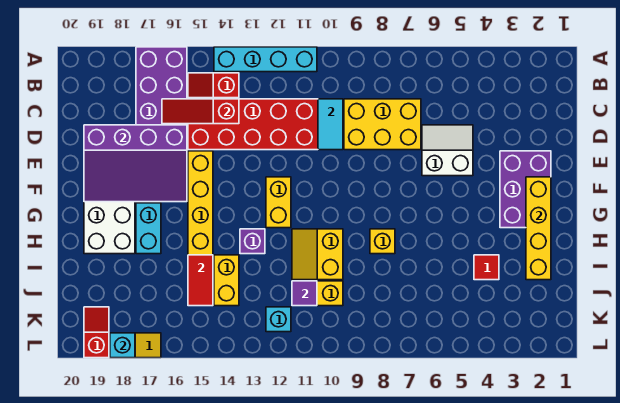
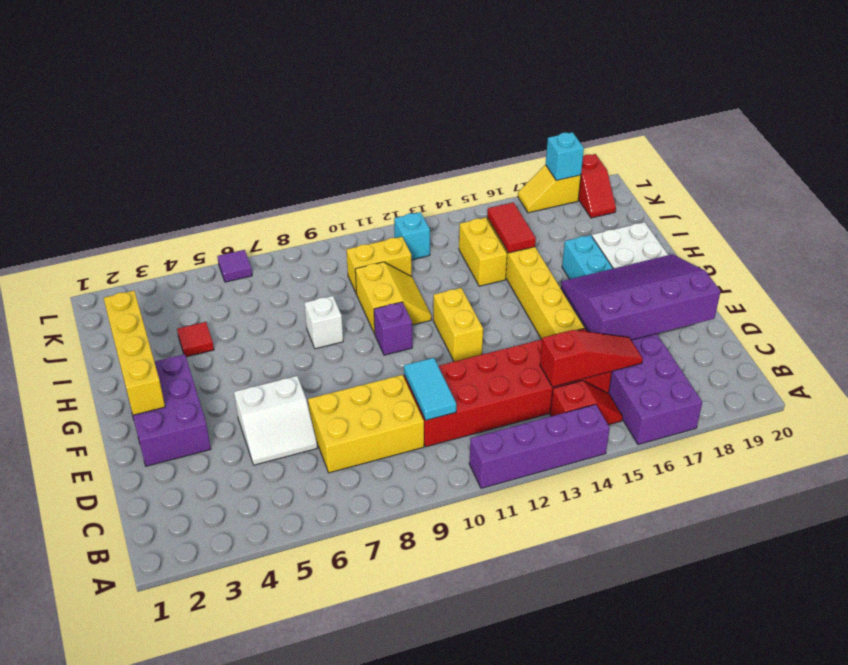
cyan brick A11:A14 level 1 -> purple brick A11:A14 level 1
yellow brick H8 level 1 -> white brick H8 level 1
purple brick H13 level 1 -> purple brick G10 level 1
purple tile J11 level 2 -> purple tile L6 level 1

